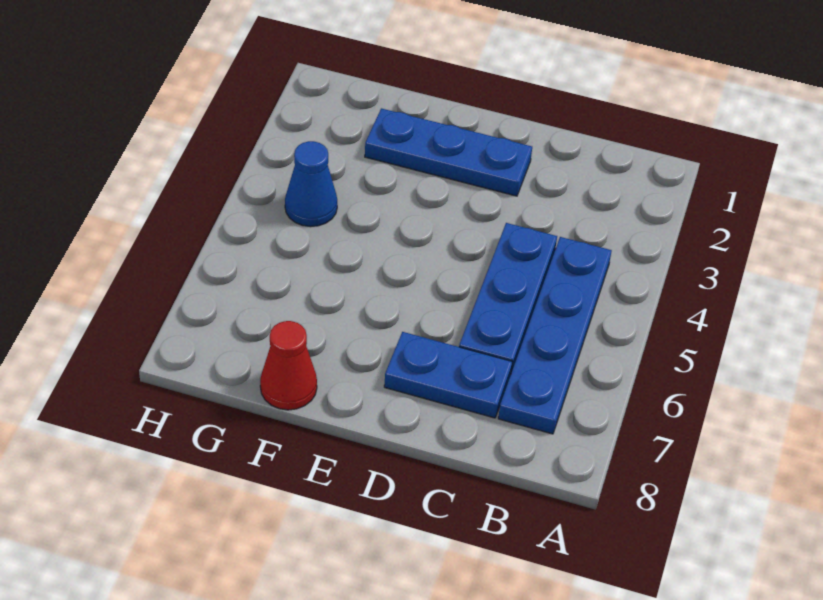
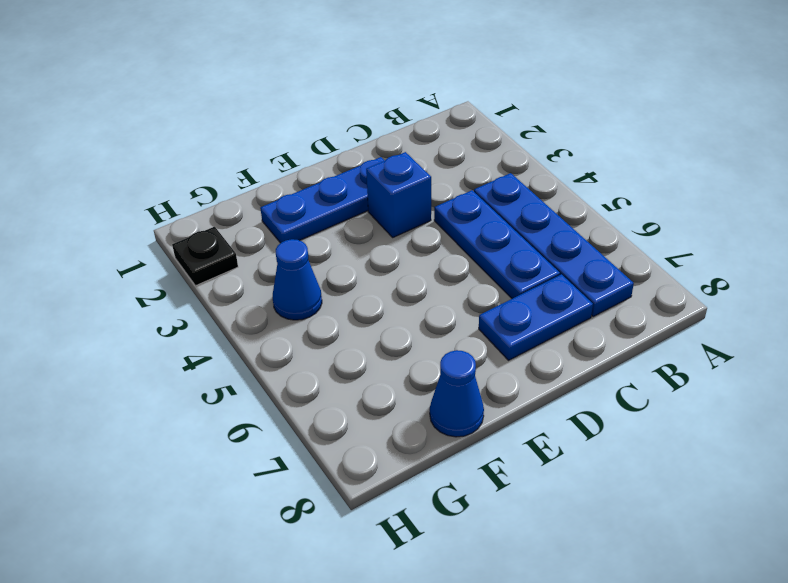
none -> blue brick D3 level 1
red cone F8 level 1 -> blue cone F8 level 1
none -> black plate H2 level 1

